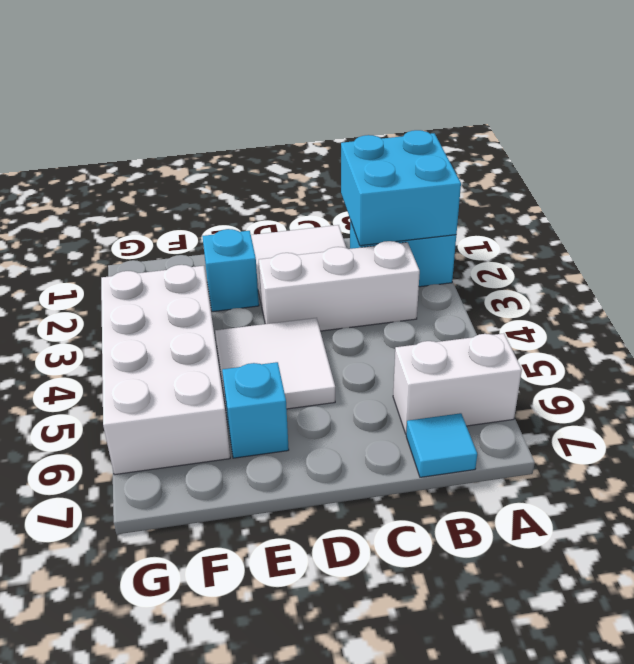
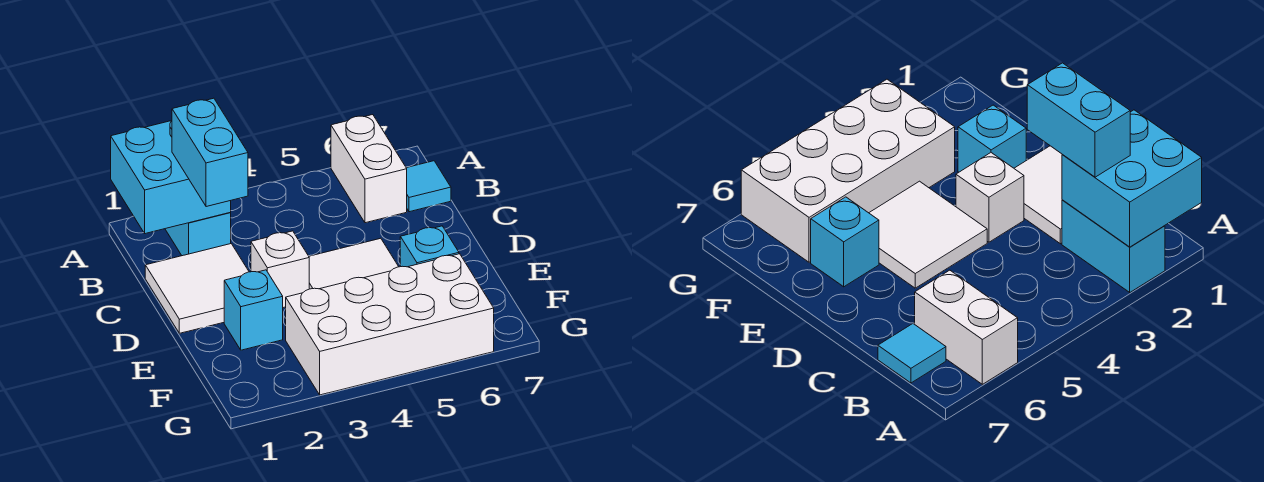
none -> cyan brick B2:C2 level 3
white brick B3:D3 level 1 -> white brick D3 level 1

